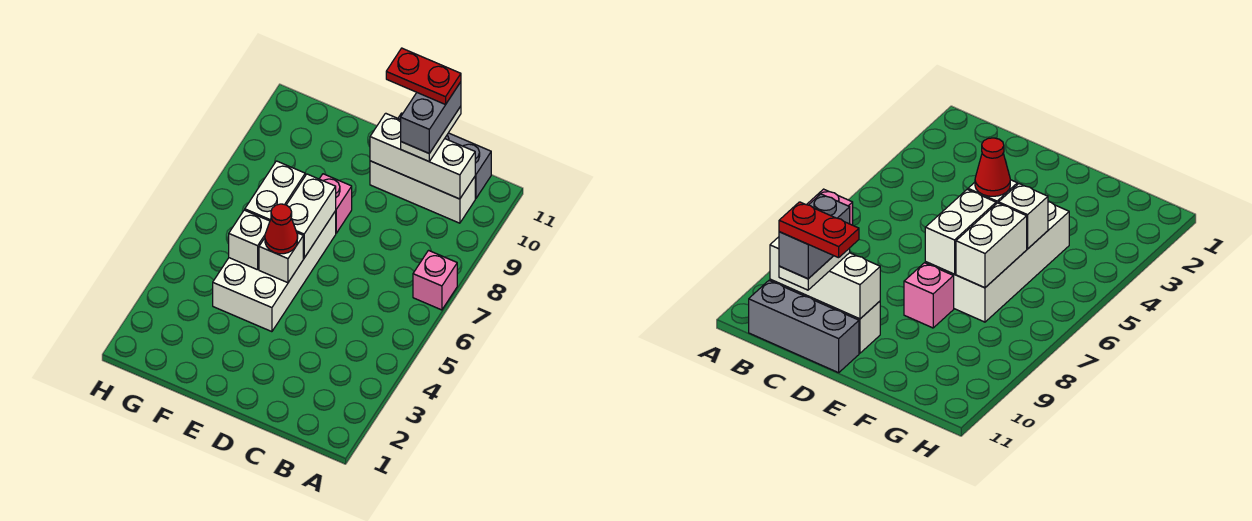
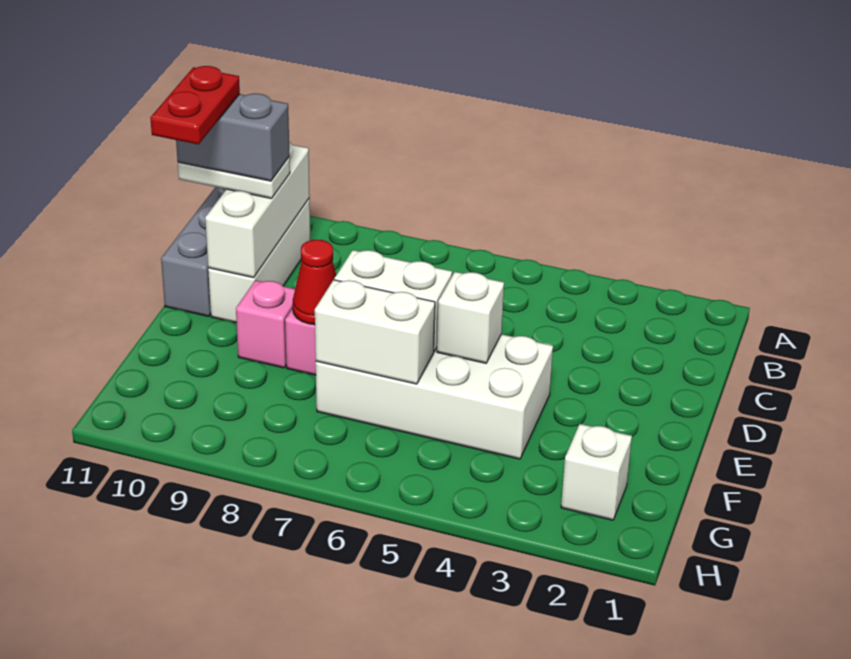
pink brick A7 level 1 -> pink brick E9 level 1
red cone E5 level 3 -> red cone E8 level 2
white brick F5 level 2 -> white brick G2 level 1

